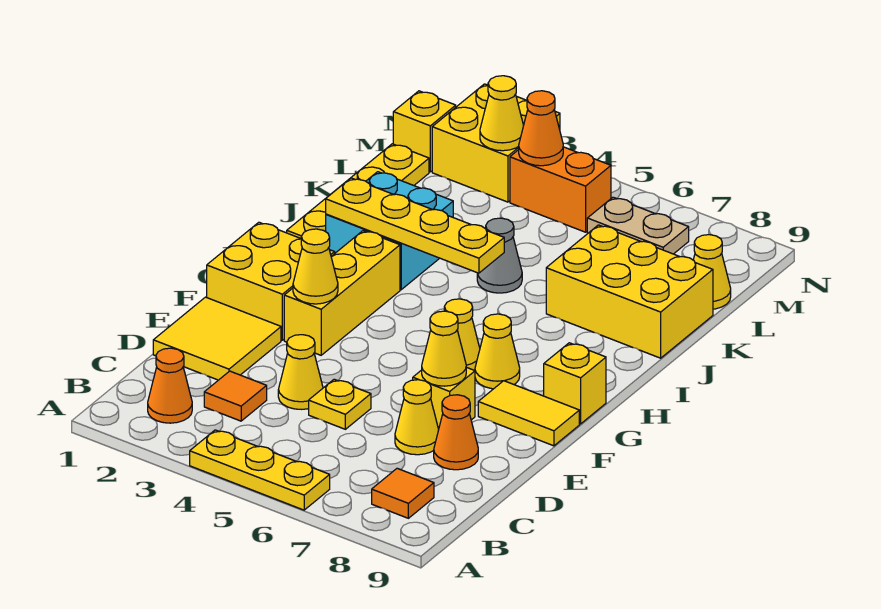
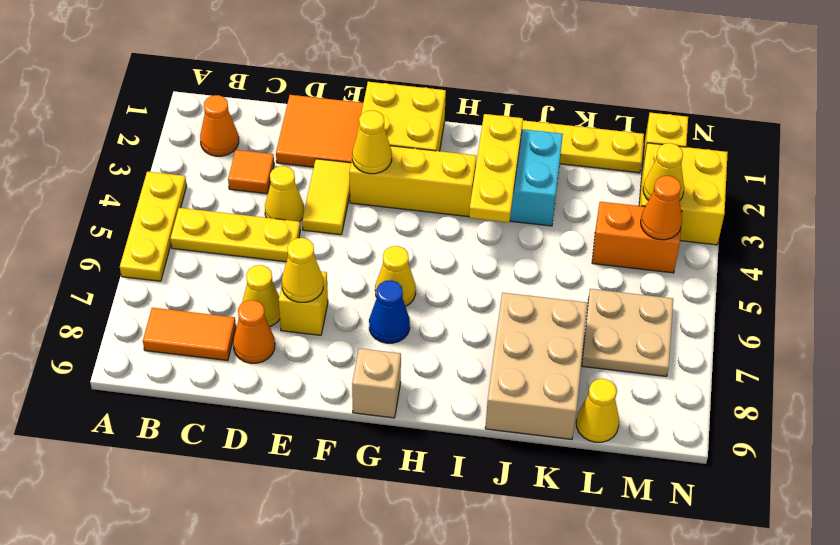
orange tile B8 level 1 -> orange tile B8:C8 level 1
yellow tile D1:E2 level 1 -> orange tile D1:E2 level 1
yellow plate D5 level 1 -> yellow plate B5:D5 level 1
yellow tile F8:F9 level 1 -> yellow tile E3:E4 level 1
yellow cone G7 level 1 -> blue cone G7 level 1
yellow brick G9 level 1 -> tan brick G9 level 1
yellow plate I2:I5 level 2 -> yellow plate I2:I4 level 2
grey cone J5 level 1 -> none
yellow brick J7:K9 level 1 -> tan brick J7:K9 level 1
orange brick M4:M5 level 1 -> orange brick L4:M4 level 1
tan plate M6:M7 level 1 -> tan plate L6:M7 level 1

